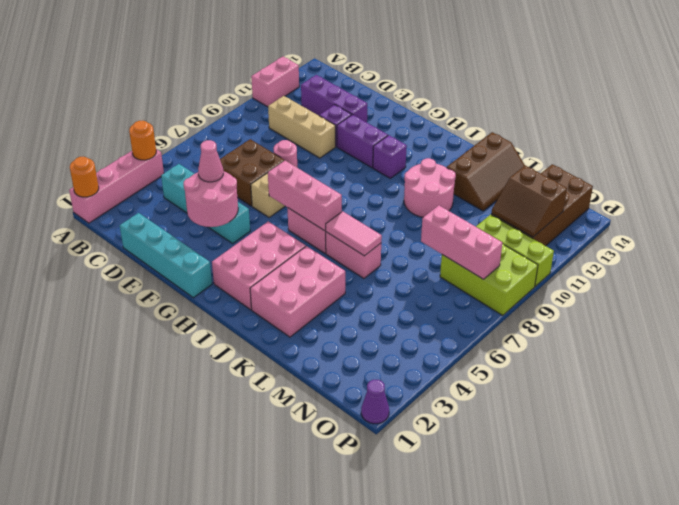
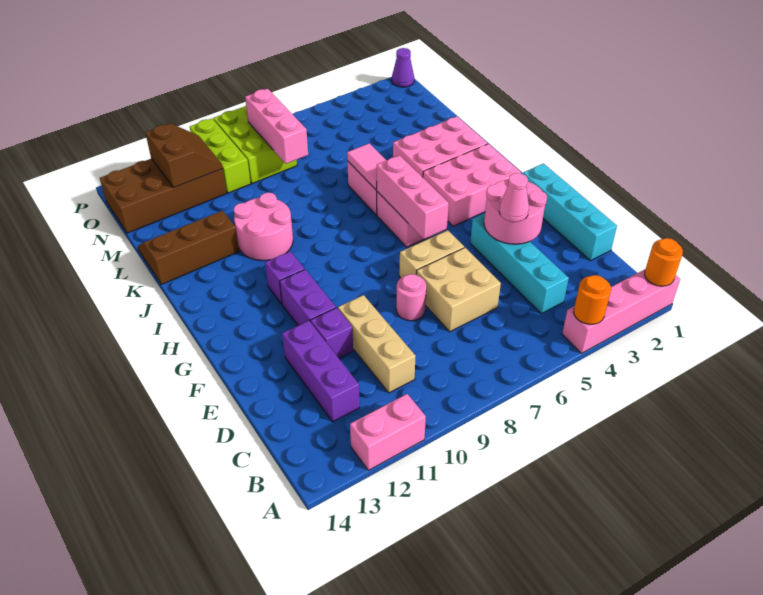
brown brick D6:E7 level 1 -> tan brick D6:E7 level 1

